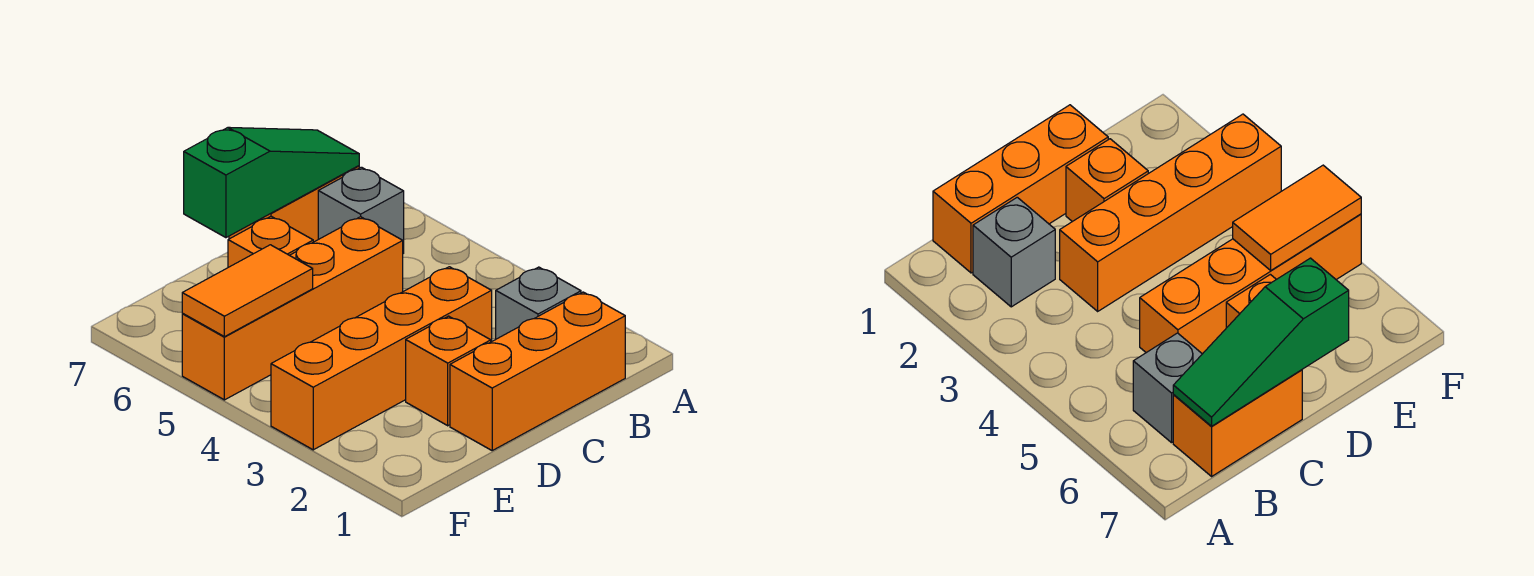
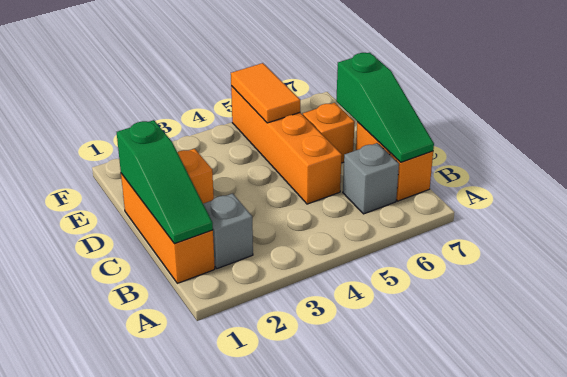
none -> green slope B1:D1 level 2 top D
orange brick C3:F3 level 1 -> none

